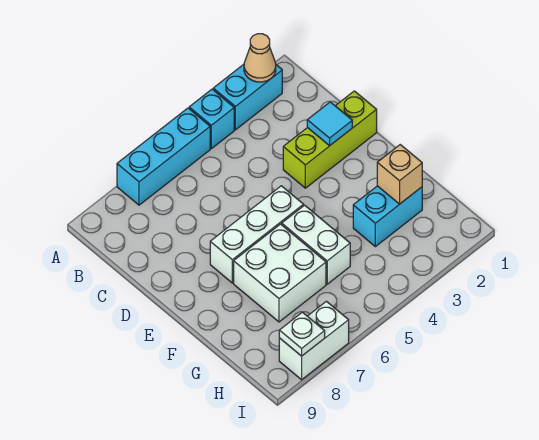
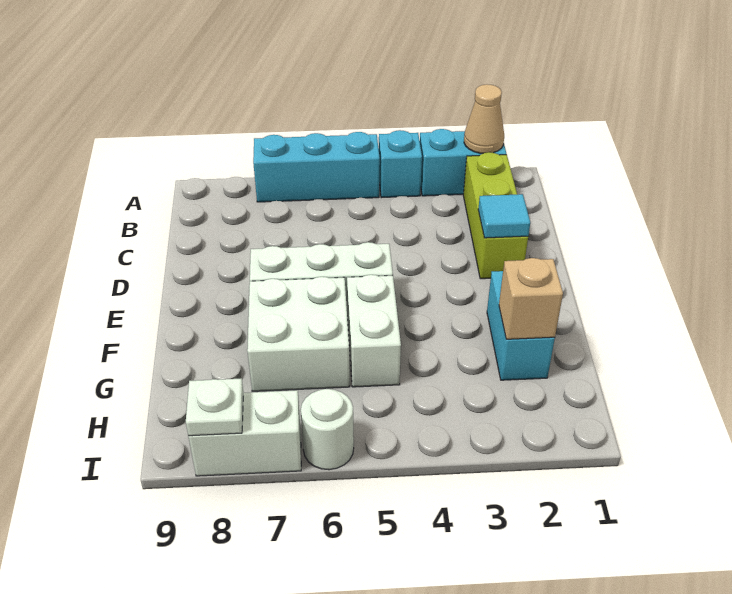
lime brick D1:D3 level 1 -> lime brick B2:D2 level 1
cyan brick G2:G3 level 1 -> cyan brick F2:G2 level 1
none -> white round brick I6 level 1

